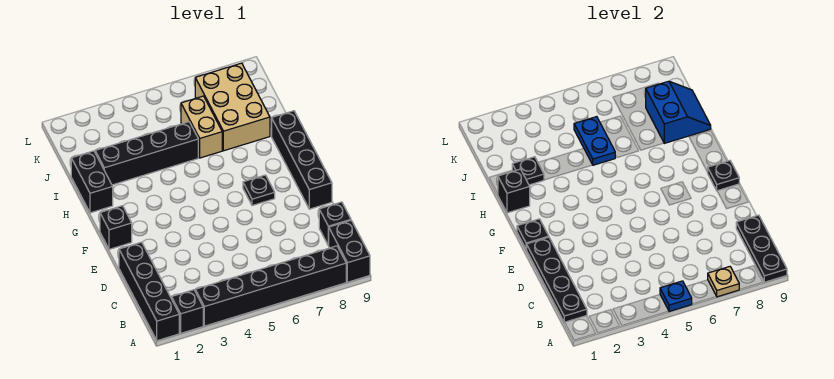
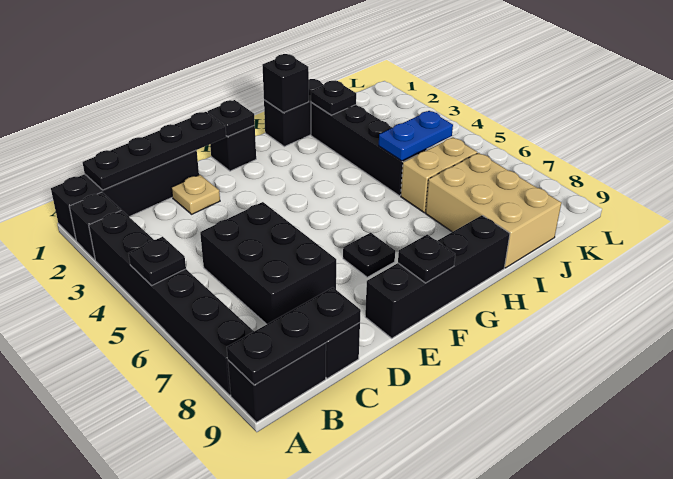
blue plate A5 level 2 -> black plate A5 level 2
tan plate A7 level 2 -> tan plate D2 level 1
none -> black brick C5:D7 level 1
tan brick I7:K8 level 1 -> tan brick I7:J9 level 1
blue slope I8:J9 level 2 top 8 -> none

